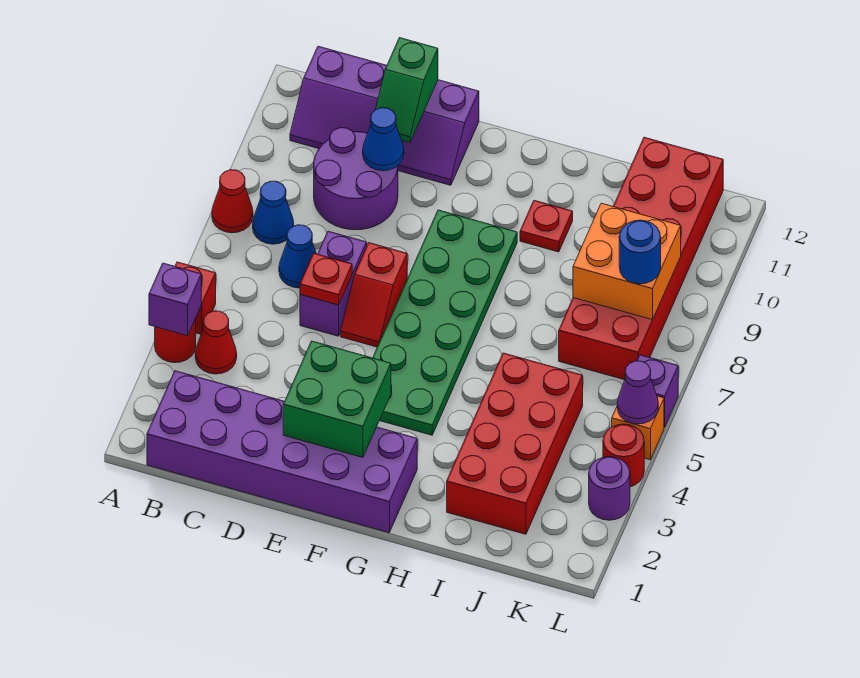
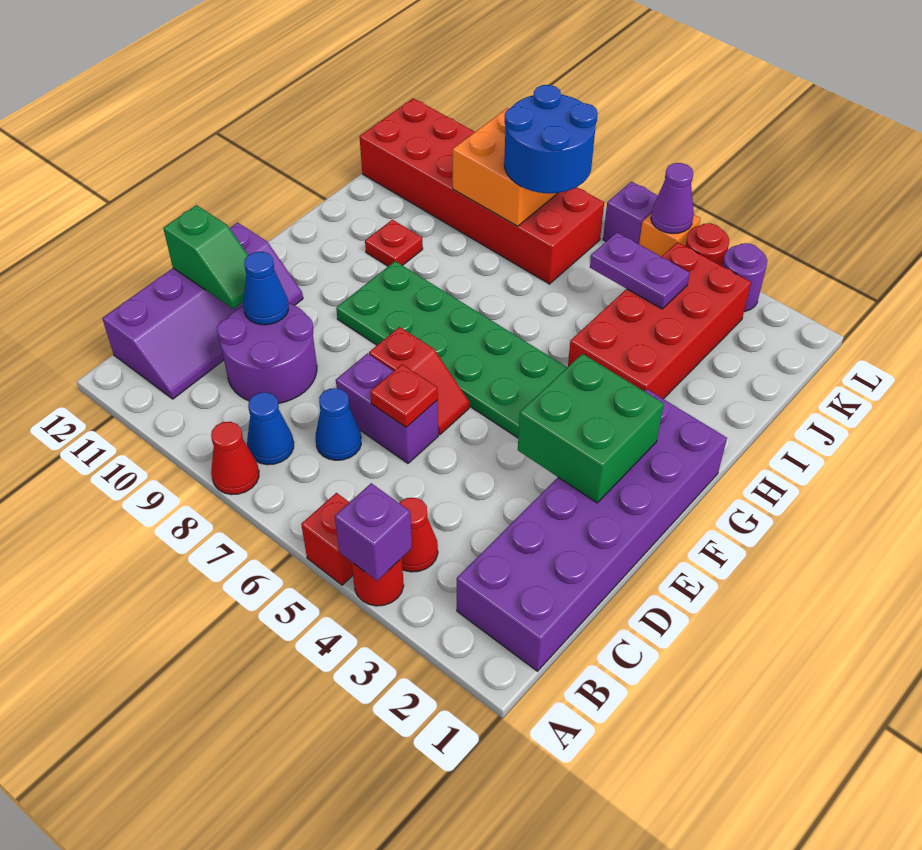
red brick I2:J5 level 1 -> red brick H3:K4 level 1
none -> purple plate J4:J5 level 2
blue round brick K8 level 3 -> blue round brick J7:K8 level 3

